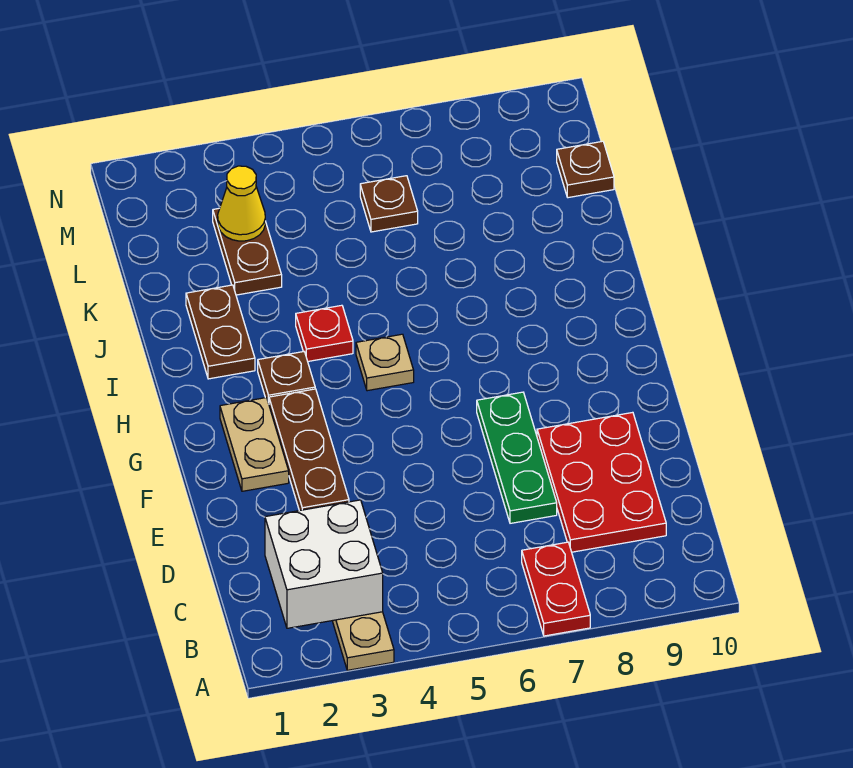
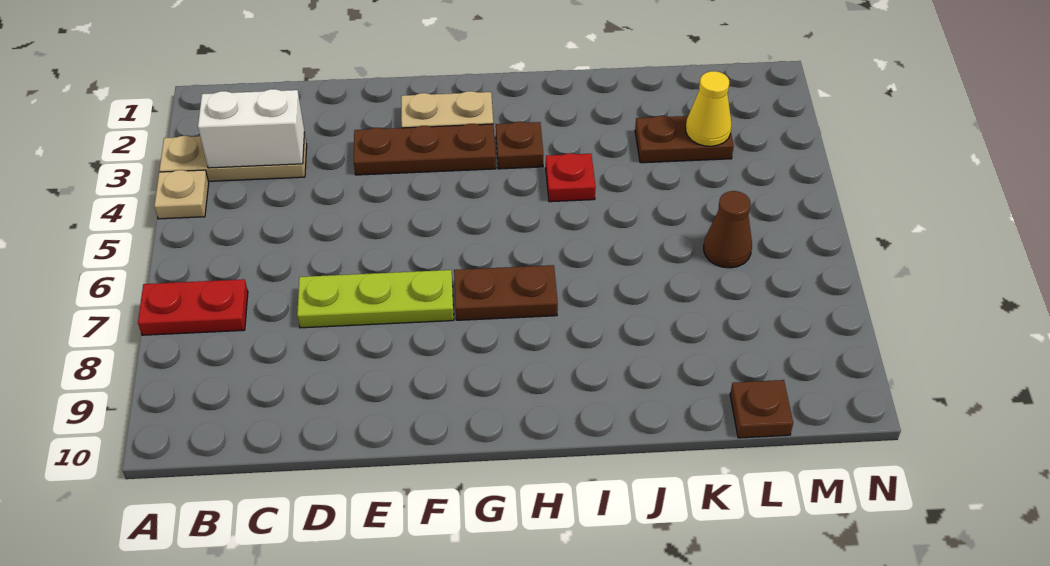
white brick B2:C3 level 2 -> white brick B3:C3 level 2
red plate C8:E9 level 1 -> none
green plate D7:F7 level 1 -> lime plate D7:F7 level 1
tan plate H5 level 1 -> tan plate A4 level 1
brown plate I2:J2 level 1 -> brown plate G7:H7 level 1
brown plate L6 level 1 -> brown cone L6 level 1

